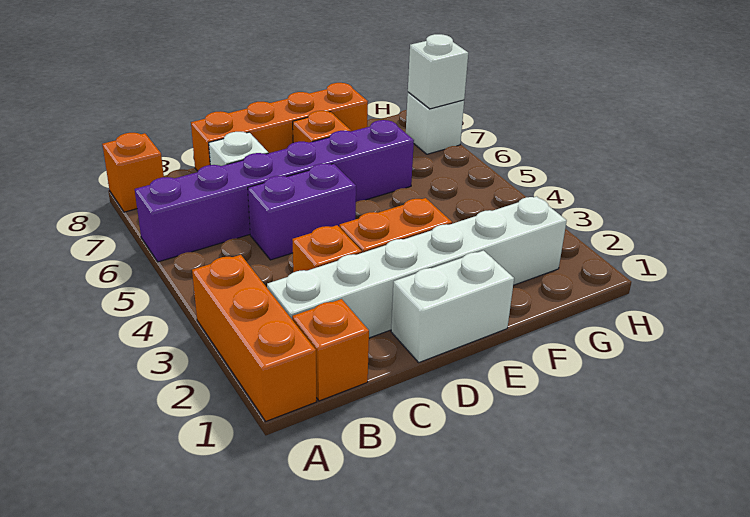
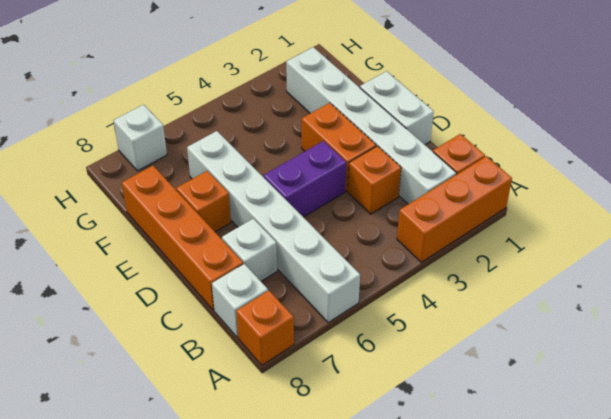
purple brick A6:F6 level 1 -> white brick A6:F6 level 1
purple brick C5:D5 level 1 -> purple brick D4:D5 level 1
white brick H7 level 2 -> white brick B8 level 1

